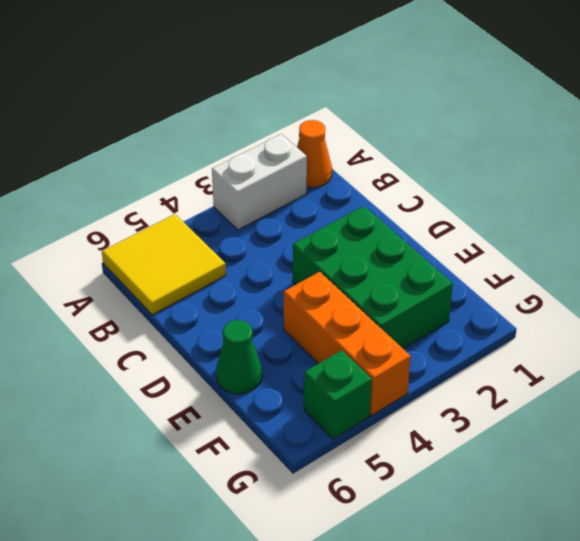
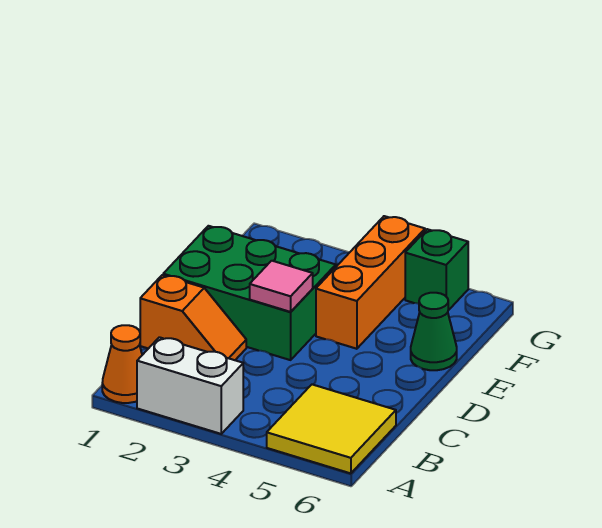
none -> orange slope C1:C2 level 1 top 1
green brick D2:F3 level 1 -> green brick D1:E3 level 1
none -> pink tile D3 level 2

